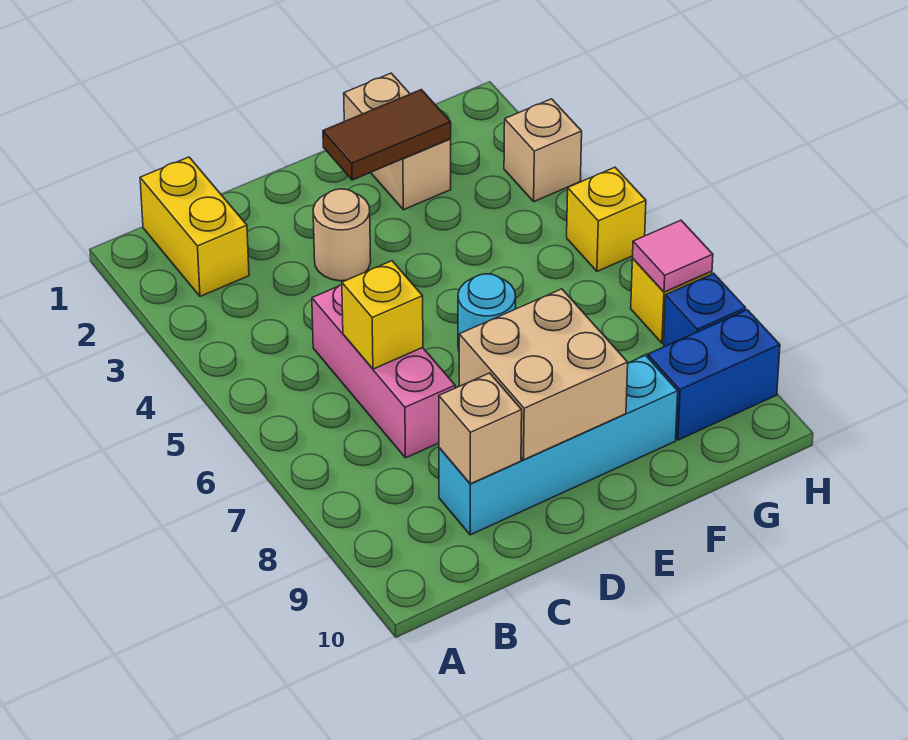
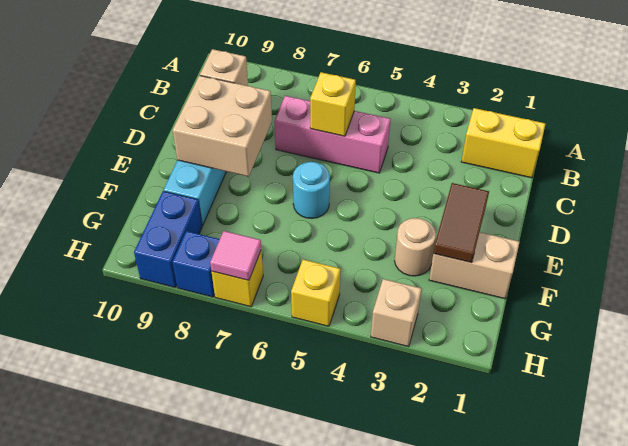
tan round brick D3 level 1 -> tan round brick F3 level 1

